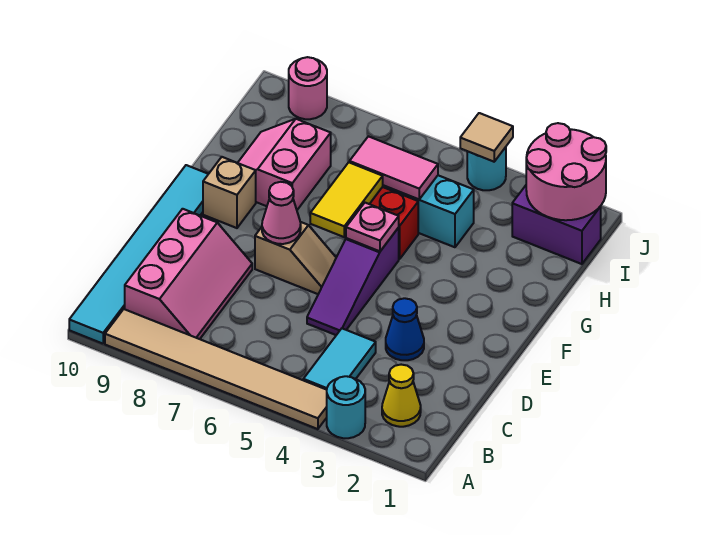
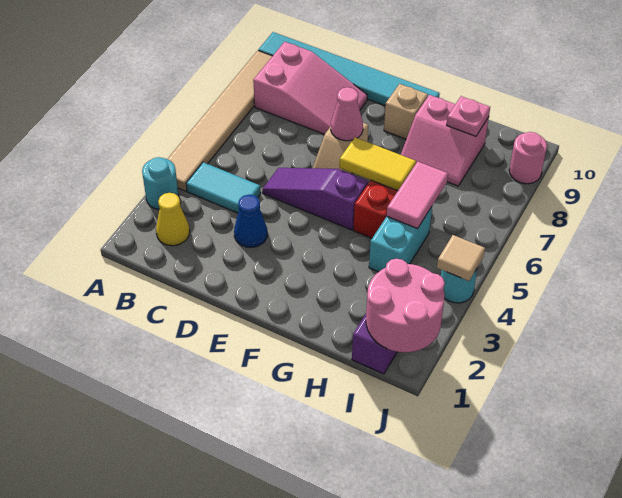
pink slope B8:D9 level 1 top 9 -> pink slope B8:D9 level 1 top B
pink plate F5 level 2 -> pink plate H9 level 2
pink slope G8:H9 level 1 top 8 -> pink slope G8:H9 level 1 top 9

